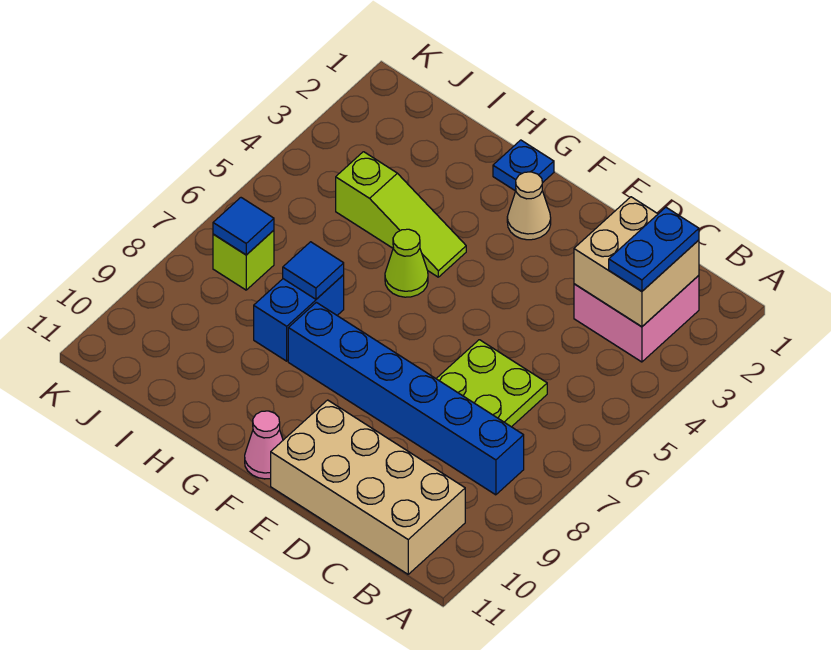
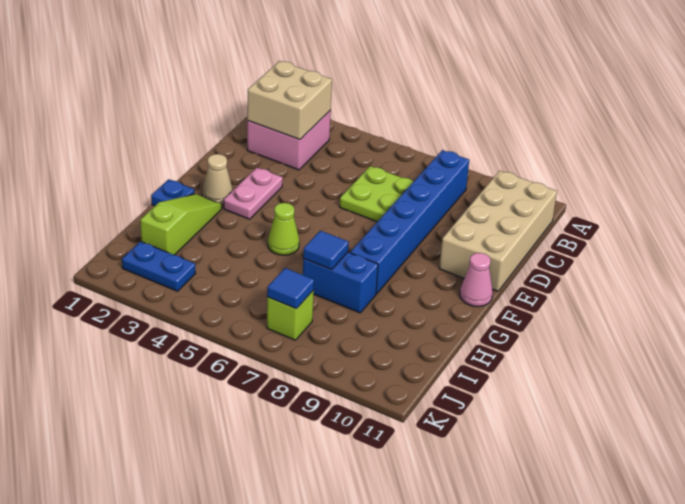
blue plate B2:B3 level 3 -> blue plate J2:J3 level 1
none -> pink plate E3:F3 level 1
lime slope G4:I4 level 1 top I -> lime slope G2:I2 level 1 top I

